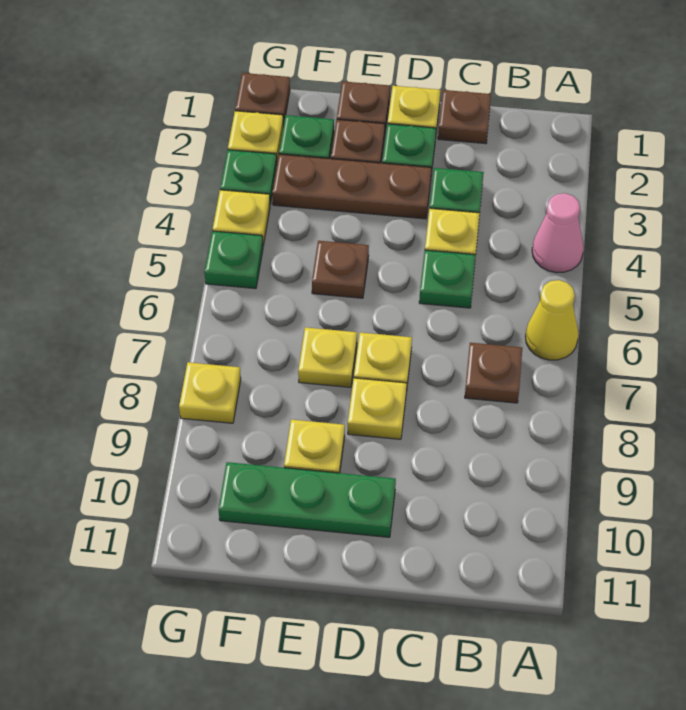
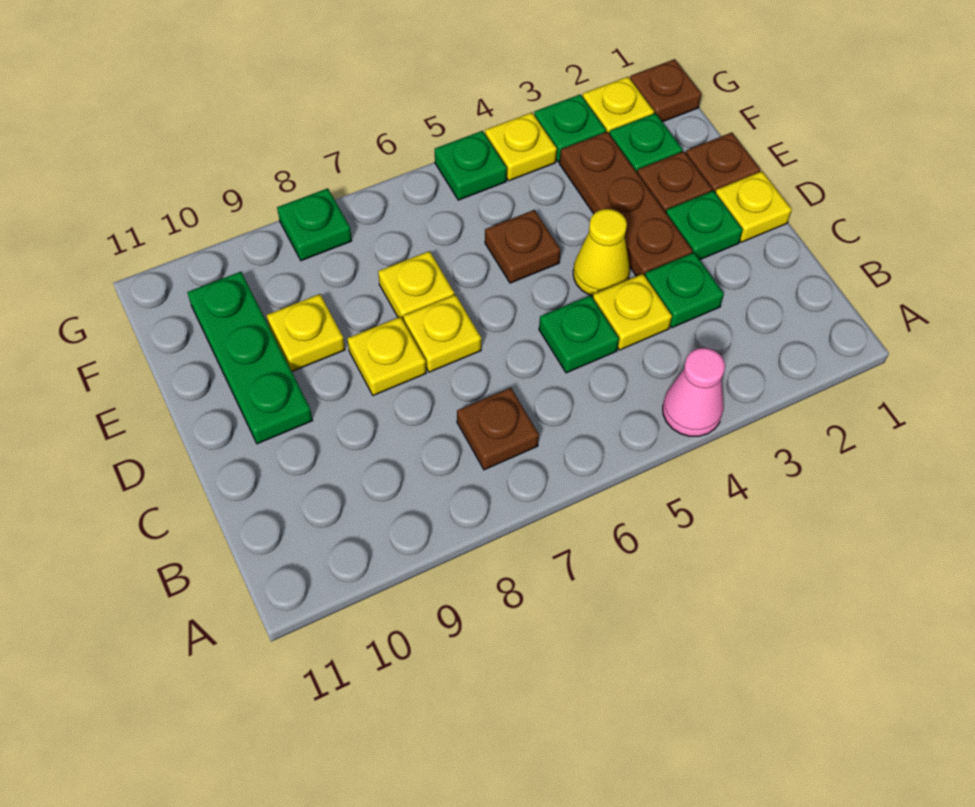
yellow cone A6 level 1 -> yellow cone D4 level 1
brown plate C1 level 1 -> none
yellow plate G8 level 1 -> green plate G8 level 1

